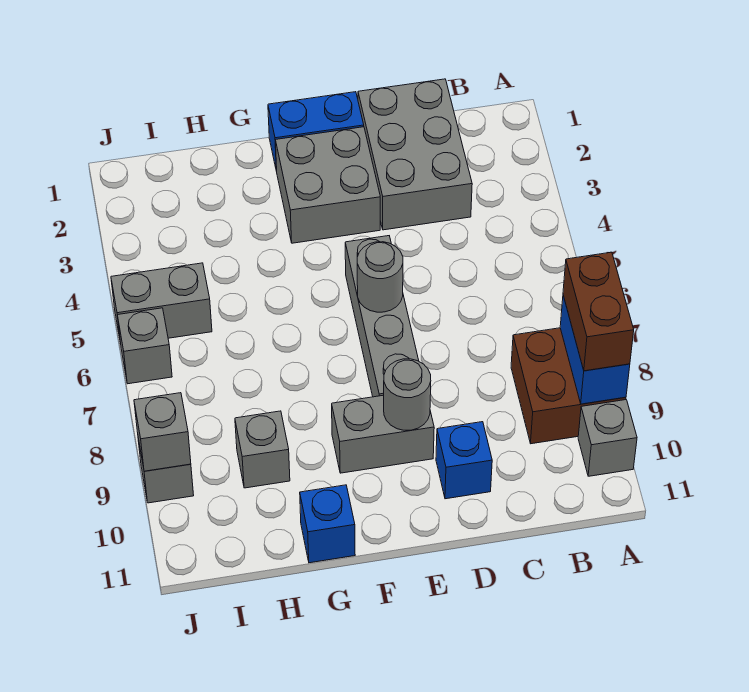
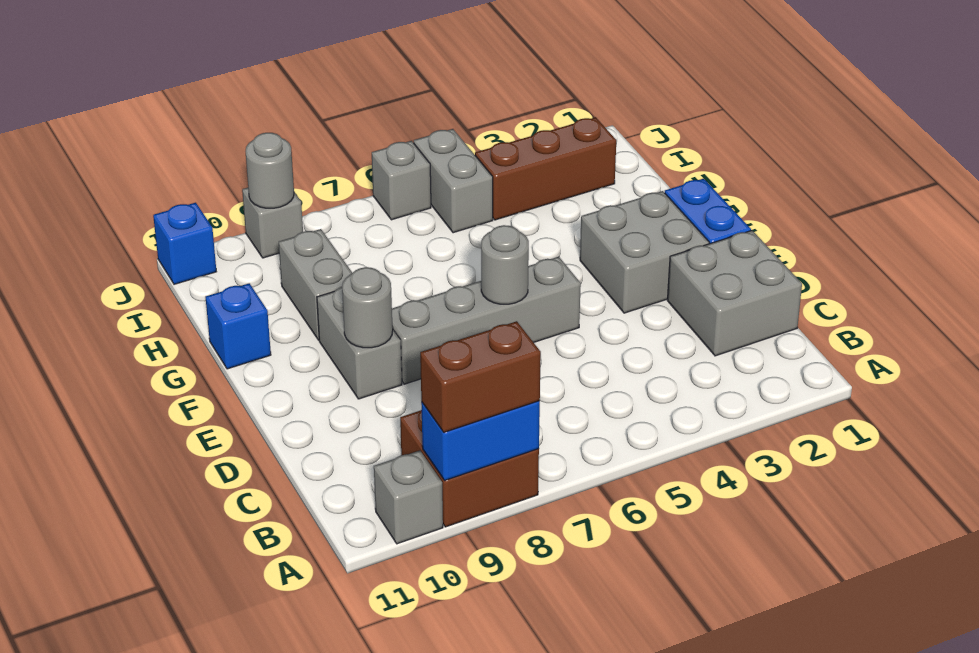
grey brick C1:D3 level 1 -> grey brick C1:D2 level 1
blue brick D10 level 1 -> blue brick J11 level 1
grey brick H9 level 1 -> grey brick G9:H9 level 1
none -> brown brick I2:I4 level 1
grey brick J9 level 2 -> grey round brick J9 level 2

